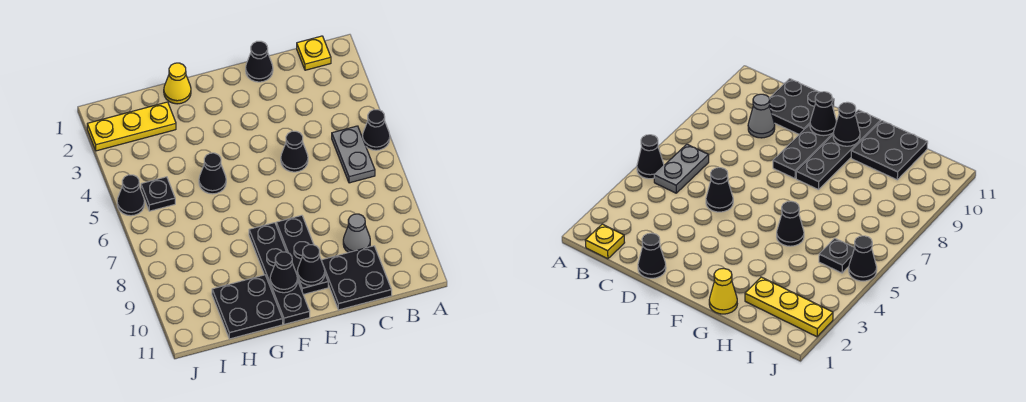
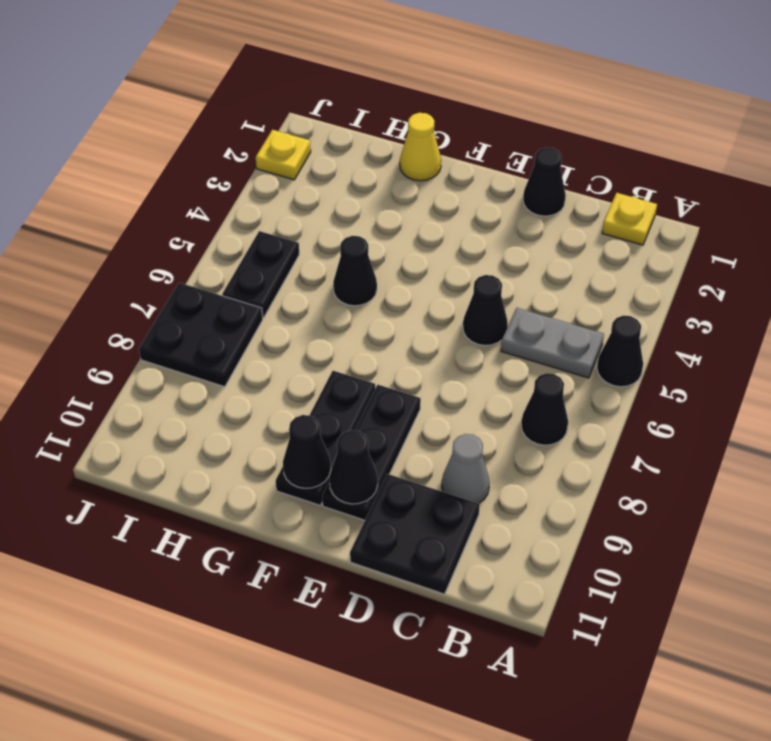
grey plate B5:B6 level 1 -> grey plate B5:C5 level 1
black plate F8:F11 level 1 -> black plate F8:F10 level 1
black plate G10:H11 level 1 -> black plate I7:J8 level 1
yellow plate H2:J2 level 1 -> yellow plate J2 level 1
black plate I5 level 1 -> black plate I5:I6 level 1
black cone J5 level 1 -> black cone B7 level 1

